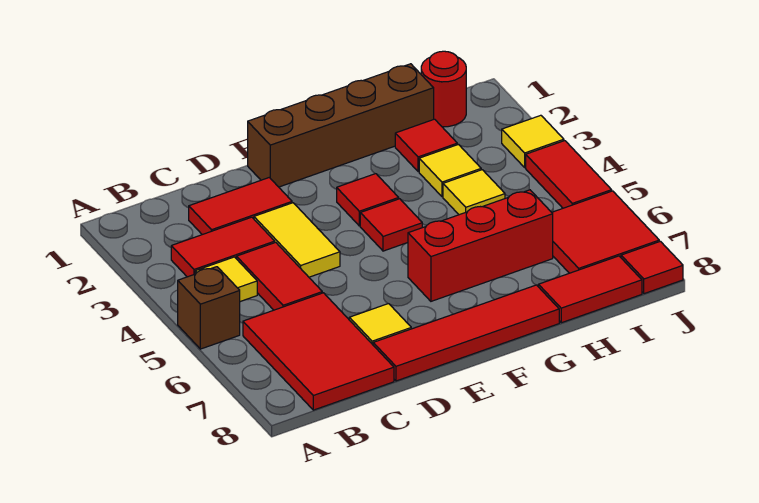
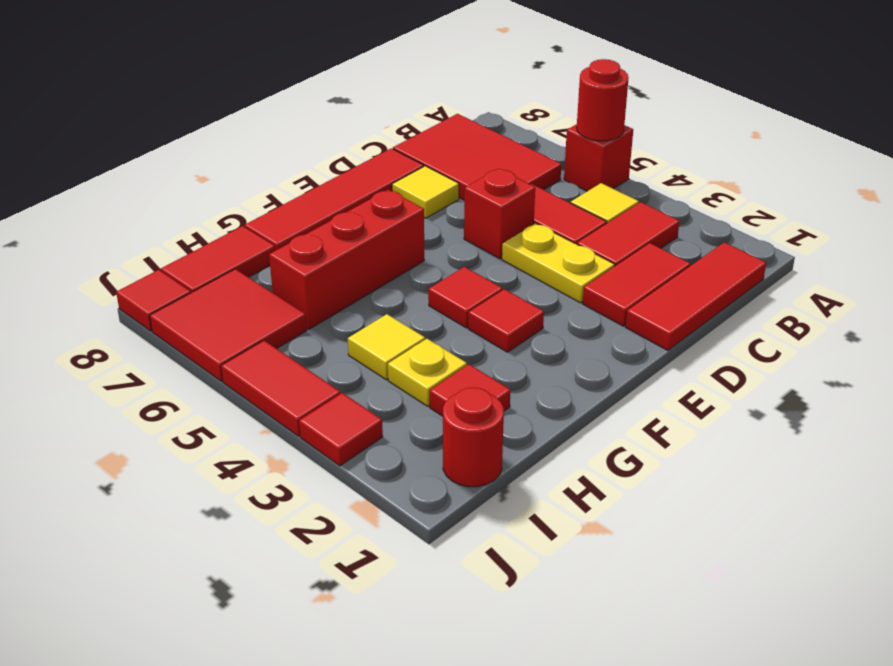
brown brick A5 level 1 -> red brick A5 level 1
none -> red round brick A5 level 2
none -> red tile B1:D1 level 1
yellow tile D3:D4 level 1 -> yellow plate D3:D4 level 1
none -> red brick D5 level 1
brown brick E1:H1 level 1 -> none
yellow tile H3 level 1 -> yellow plate H3 level 1
yellow tile J3 level 1 -> red tile J3 level 1

